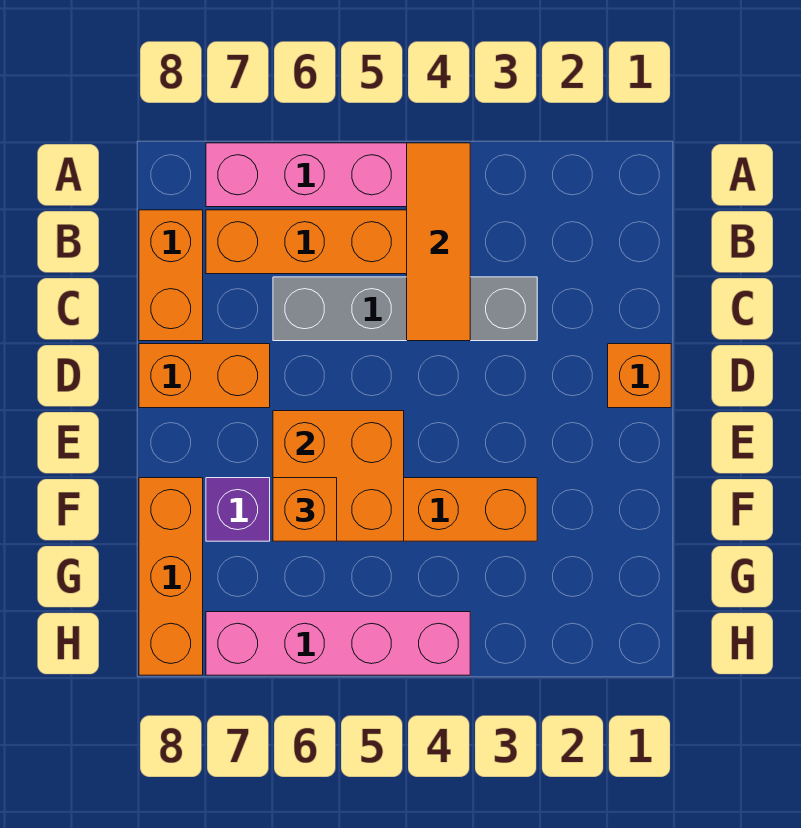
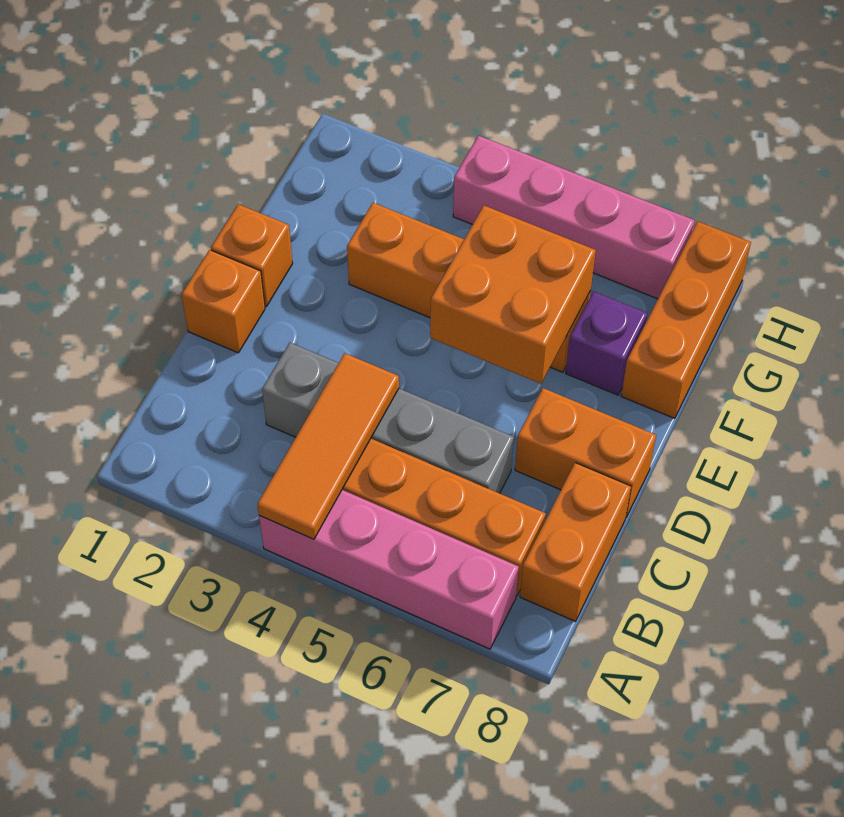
orange brick F6 level 3 -> orange brick E1 level 1

